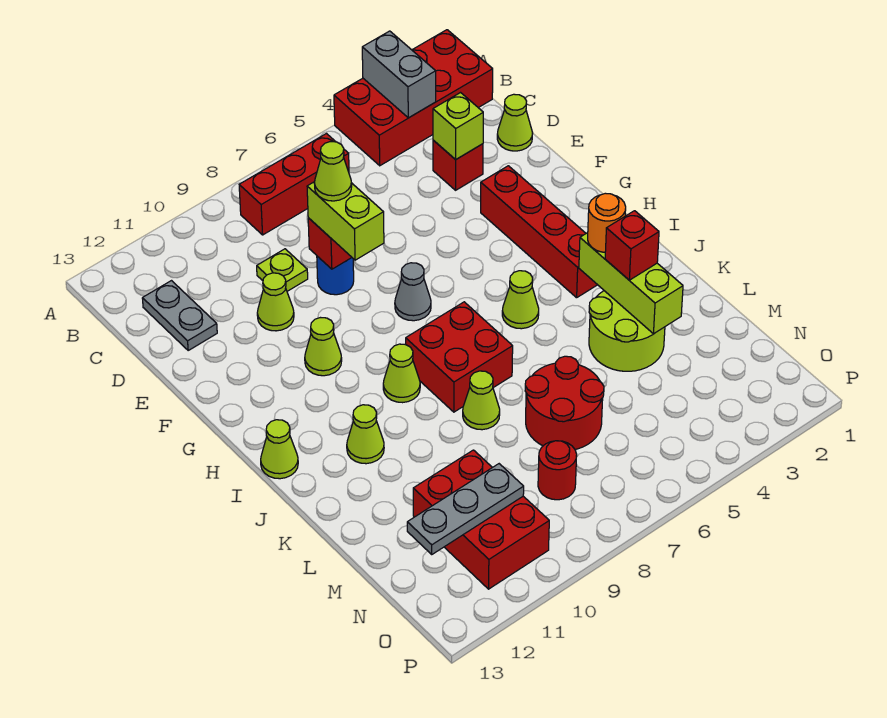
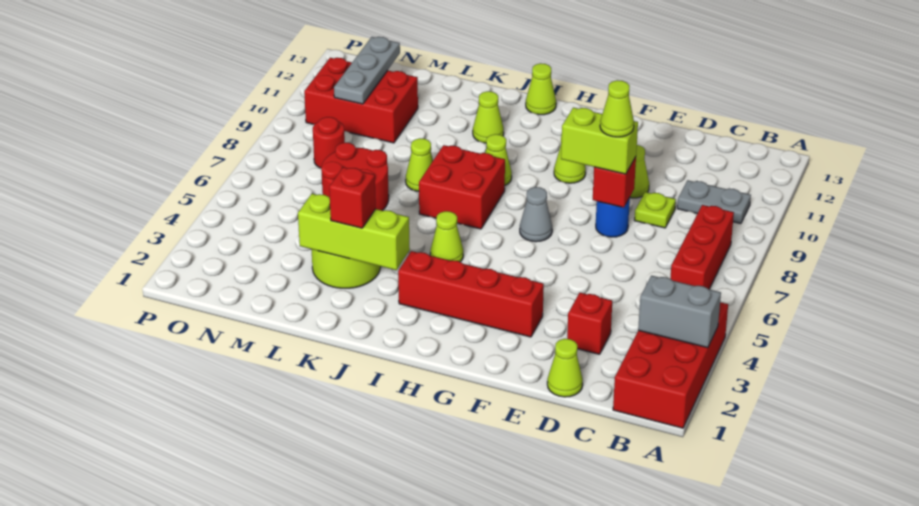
grey plate C12:D12 level 1 -> grey plate B10:C10 level 1
lime brick D3 level 2 -> none
orange round brick J3 level 3 -> none

